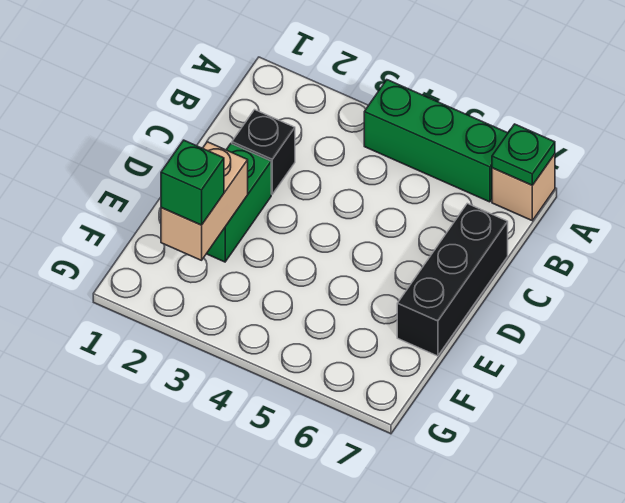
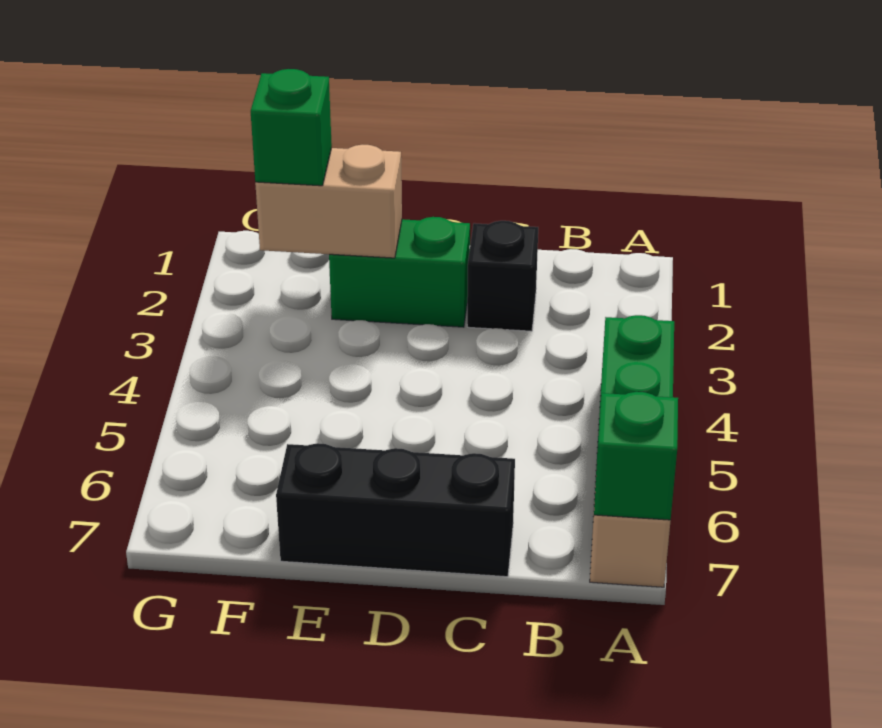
green plate A7 level 2 -> green brick A7 level 2

